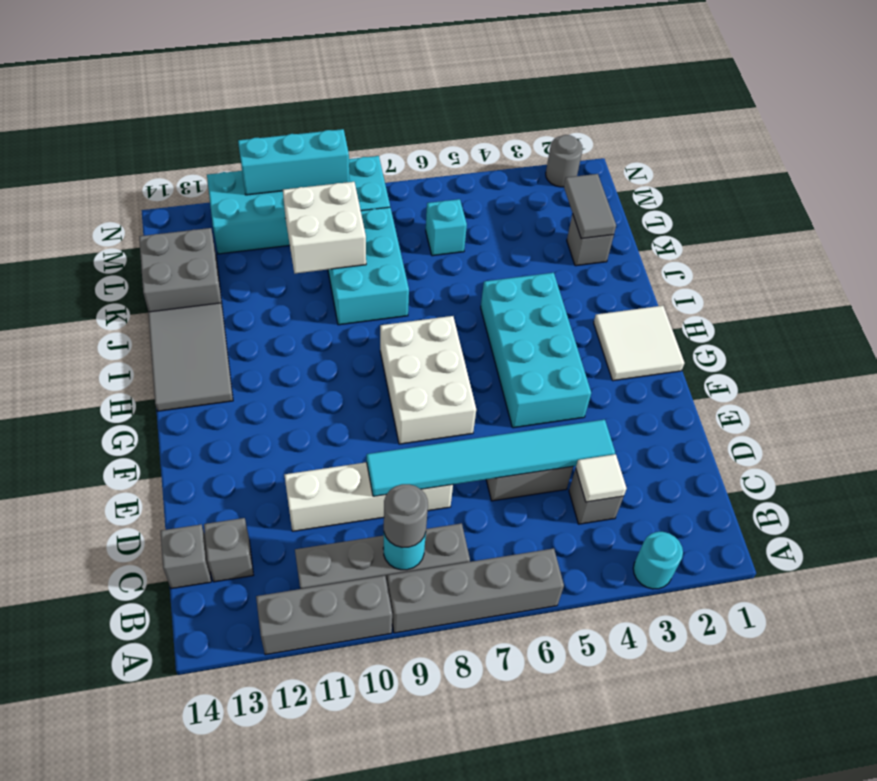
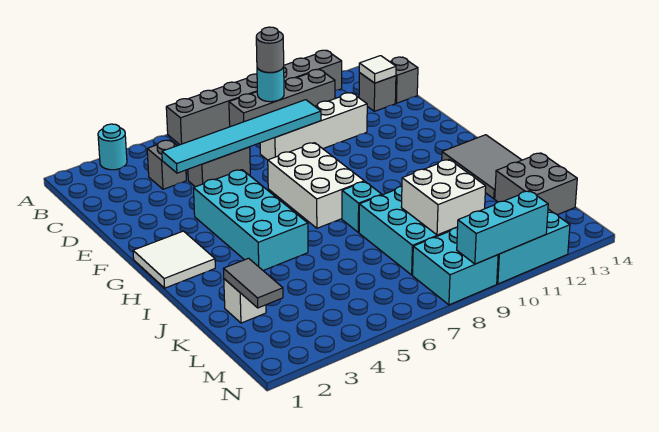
white tile C4 level 2 -> white tile C13 level 2
grey brick K2 level 1 -> white brick K2 level 1
cyan brick L6 level 1 -> cyan brick I8 level 1
grey round brick N2 level 1 -> none

